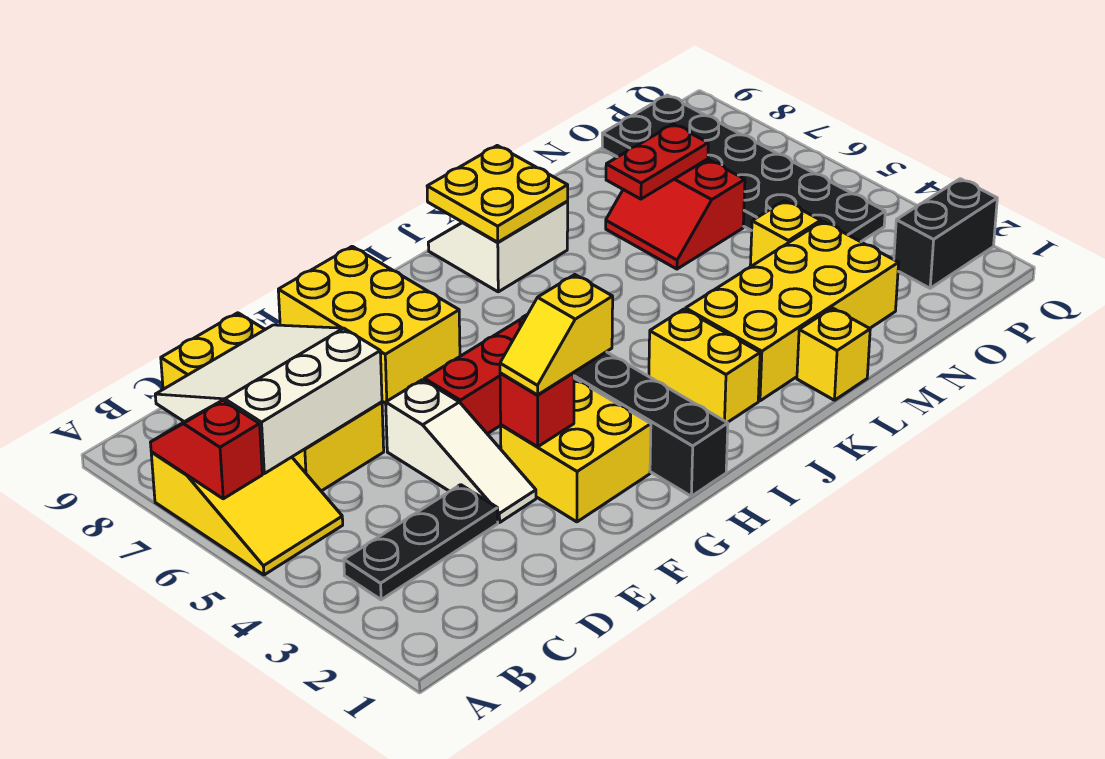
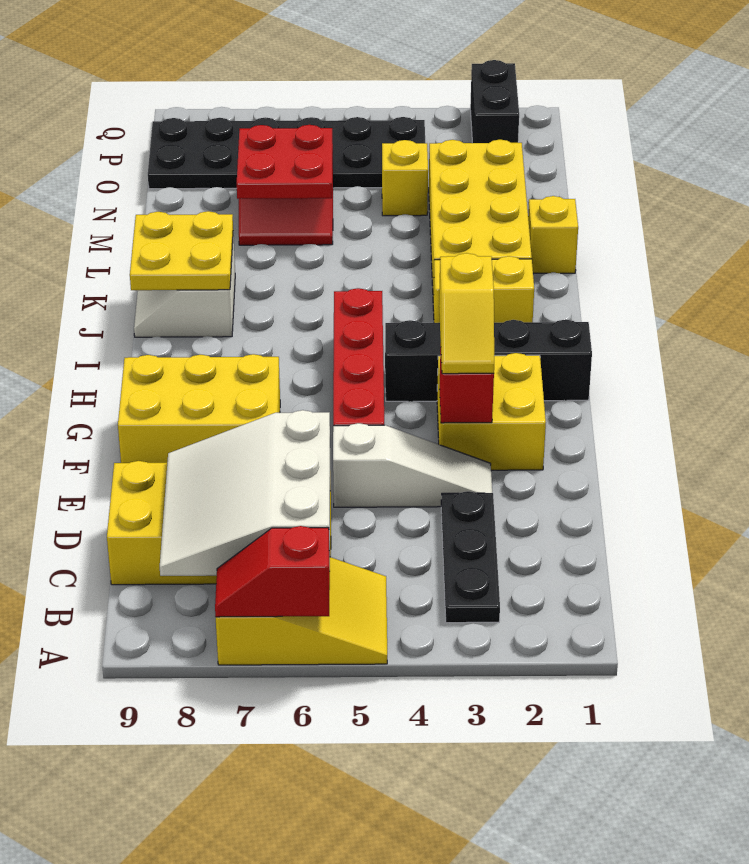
red plate M7:N7 level 2 -> red plate M6:N7 level 2

